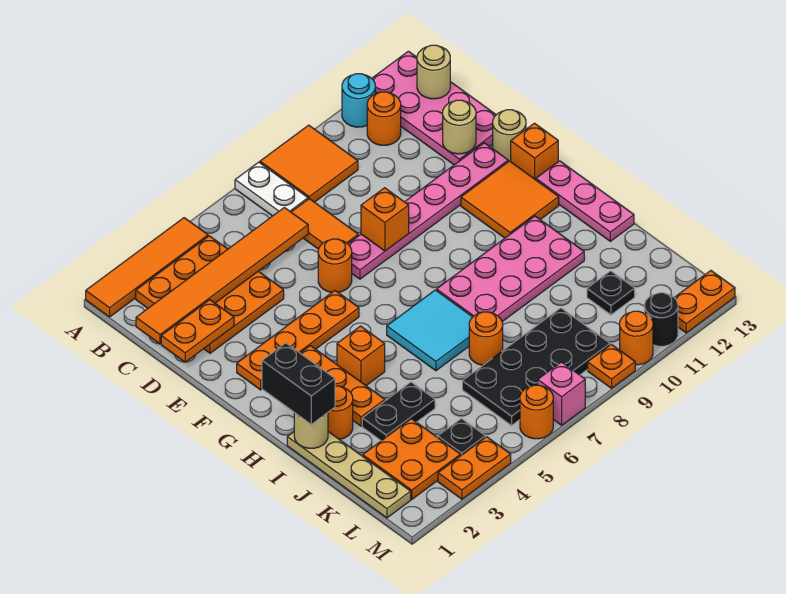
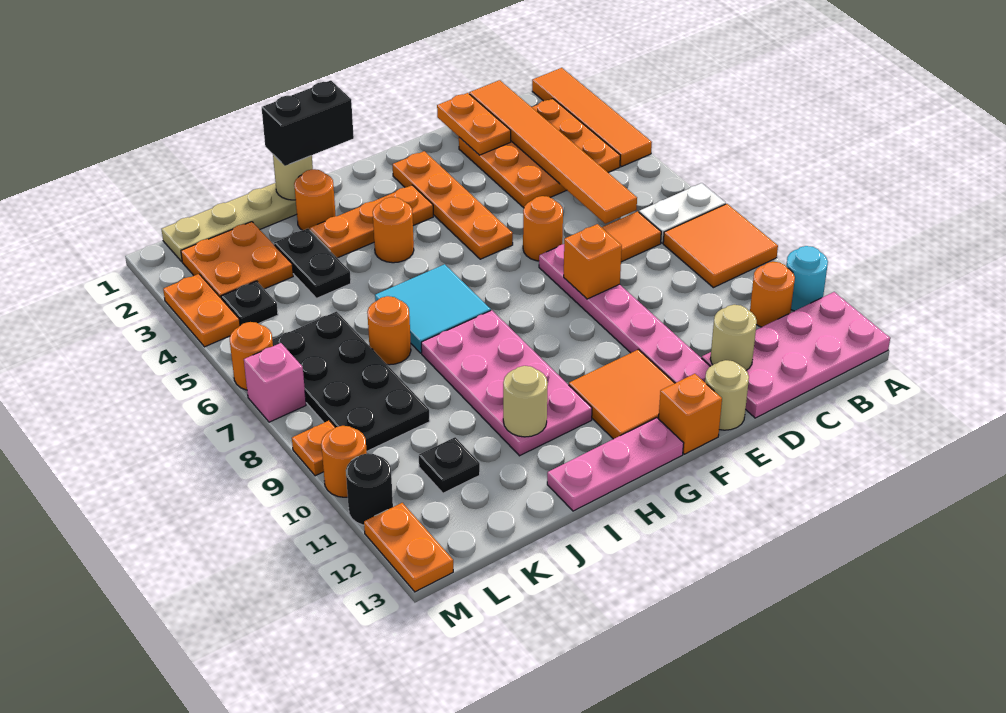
tan round brick B13 level 2 -> tan round brick I11 level 2
orange brick H4 level 1 -> orange round brick H4 level 1

